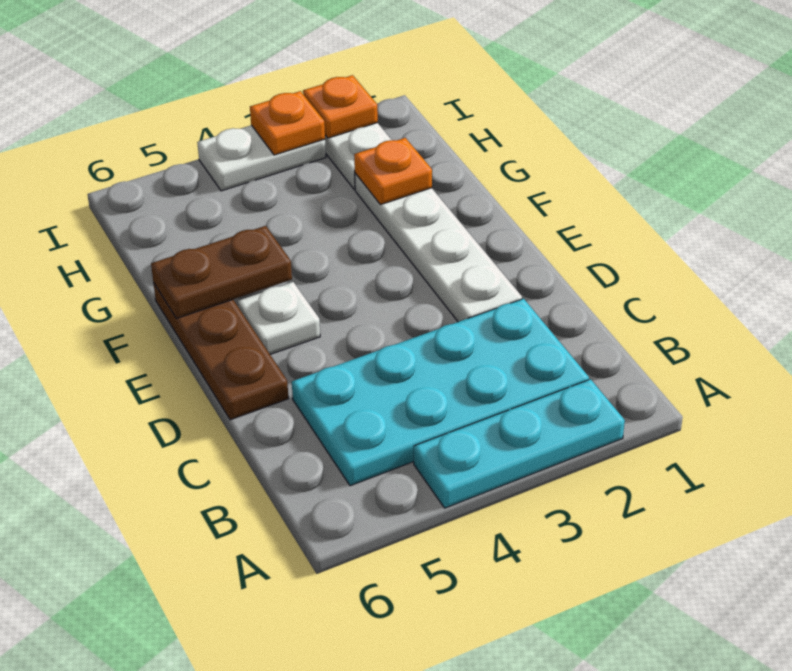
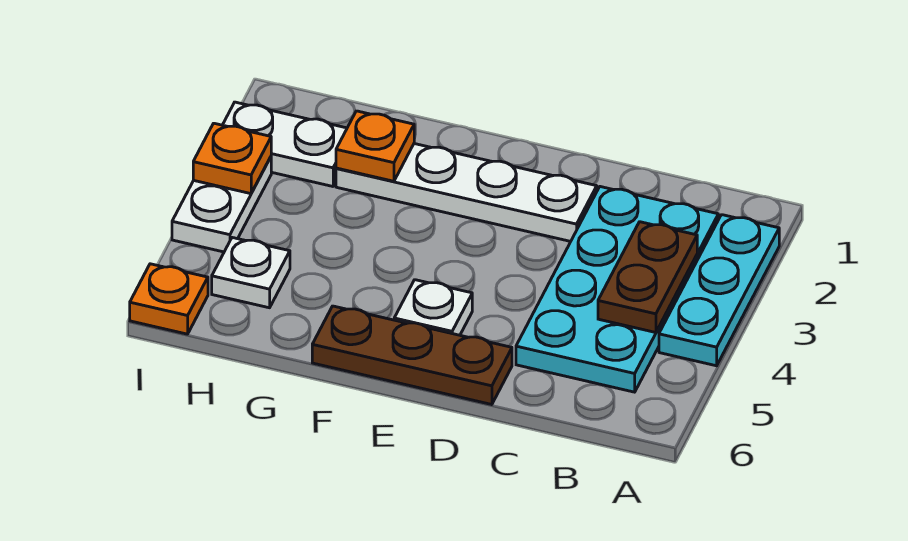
brown plate F5:F6 level 2 -> brown plate B3:B4 level 2
none -> white plate H5 level 1
orange plate I2 level 2 -> orange plate I6 level 1

